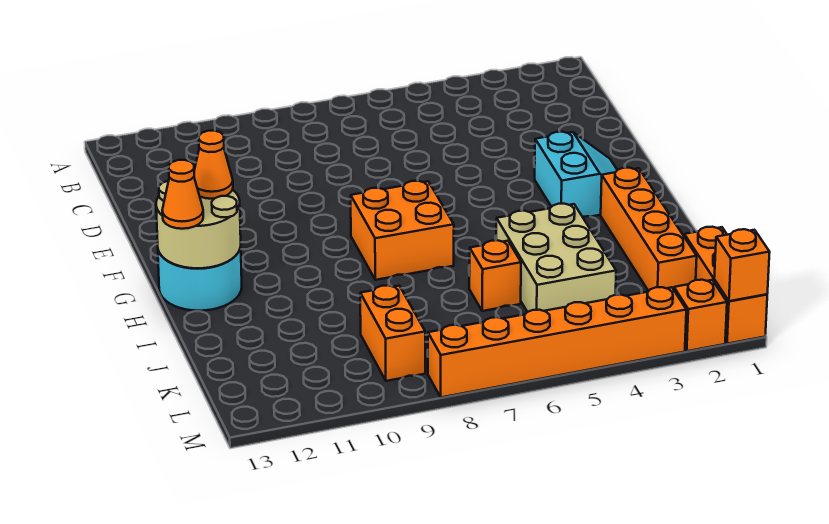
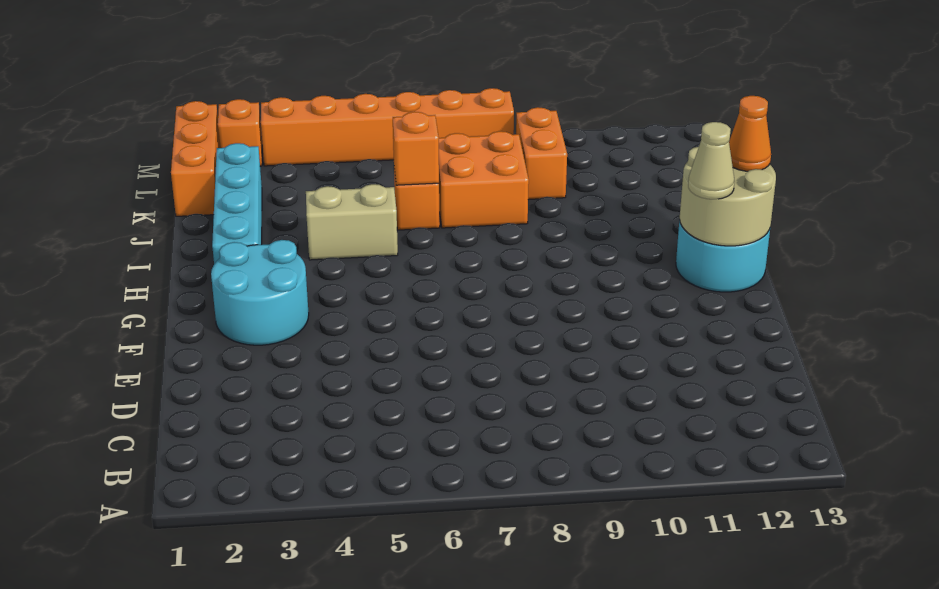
cyan slope F2:G3 level 1 top 3 -> cyan round brick F2:G3 level 1
orange brick G7:H8 level 1 -> orange brick J7:K8 level 1
orange cone G12 level 3 -> tan cone G12 level 3
orange brick H2:K2 level 1 -> cyan brick H2:K2 level 1
tan brick I4:K5 level 1 -> tan brick I4:I5 level 1
orange brick M1 level 2 -> orange brick J6 level 2

